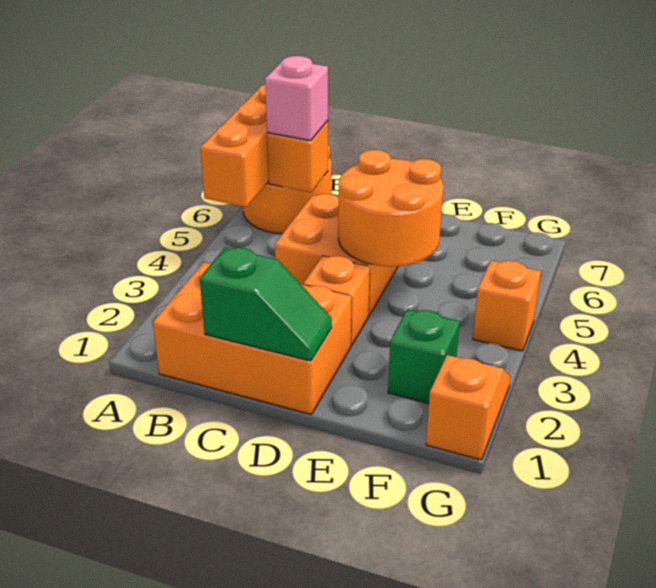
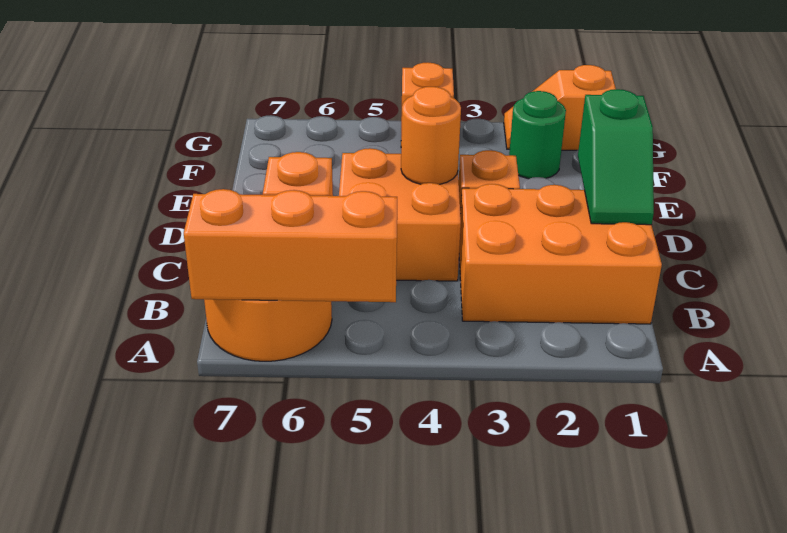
orange brick B1:D2 level 1 -> orange brick B1:C3 level 1
pink brick B6 level 3 -> none
green slope C1:D1 level 2 top C -> green slope C1:D1 level 2 top D
orange round brick D4:E5 level 2 -> orange round brick D4 level 2
green brick F2 level 1 -> green round brick F2 level 1

